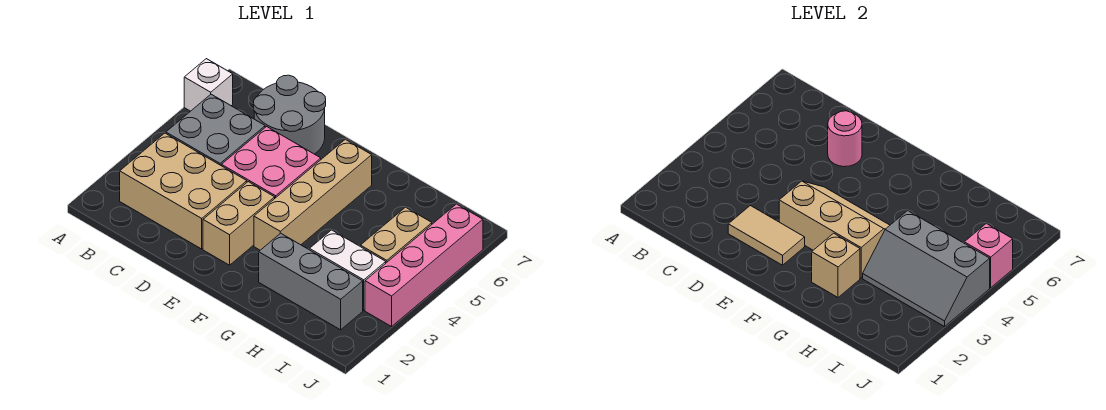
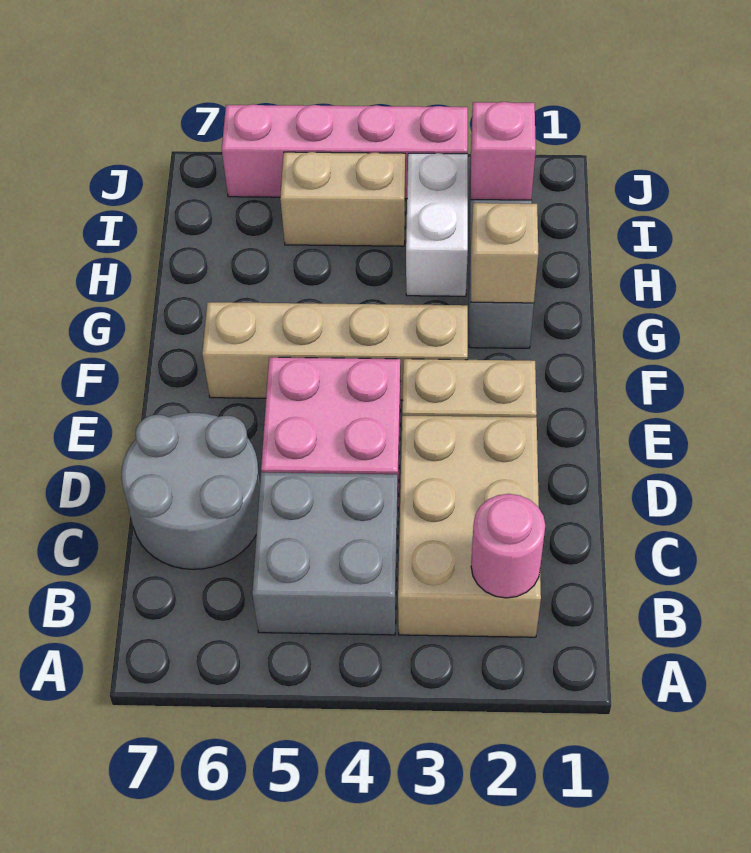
white brick A6 level 1 -> none
tan tile D2:E2 level 2 -> none
pink round brick D6 level 2 -> pink round brick B2 level 2
tan slope E3:G4 level 2 top 3 -> none
grey slope H3:J4 level 2 top 4 -> none
pink brick J5 level 2 -> pink brick I2 level 2

